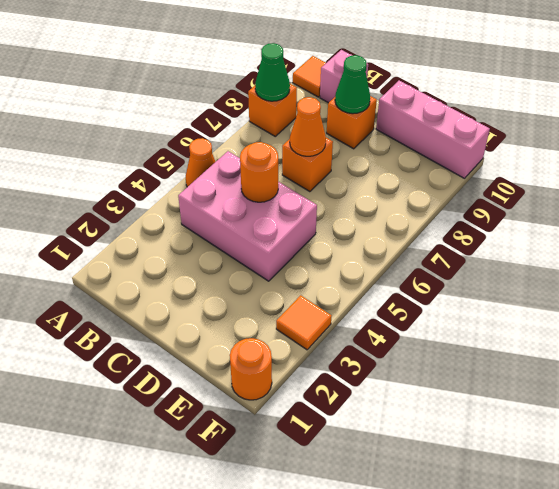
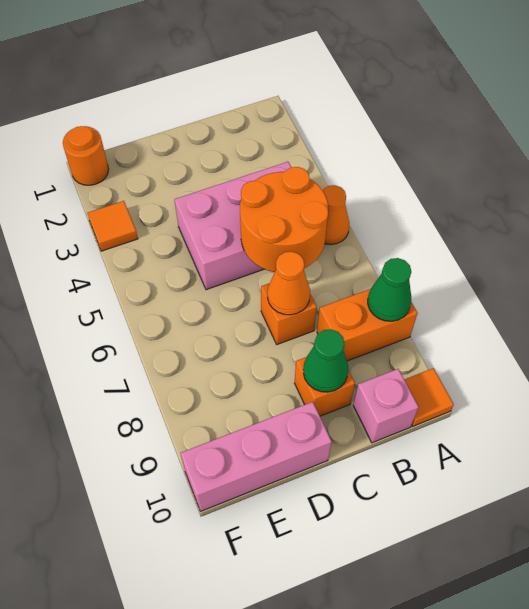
orange brick A8 level 1 -> orange brick A8:B8 level 1
orange round brick C5 level 2 -> orange round brick B5:C6 level 2

